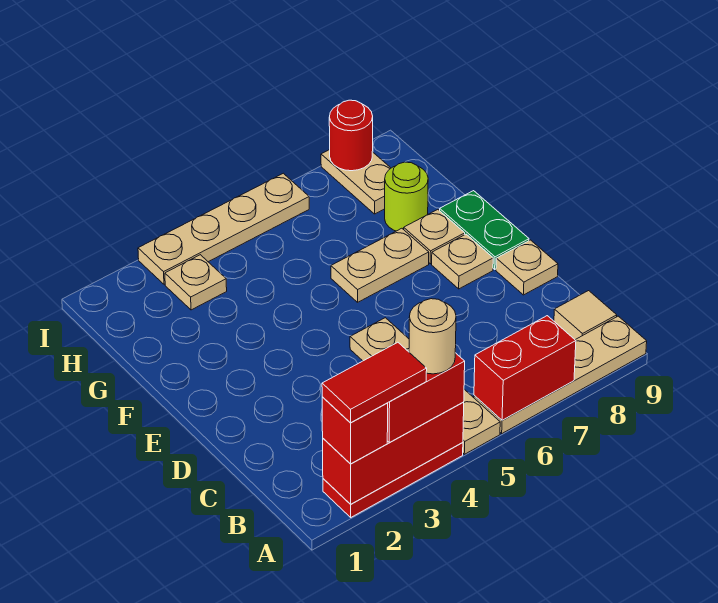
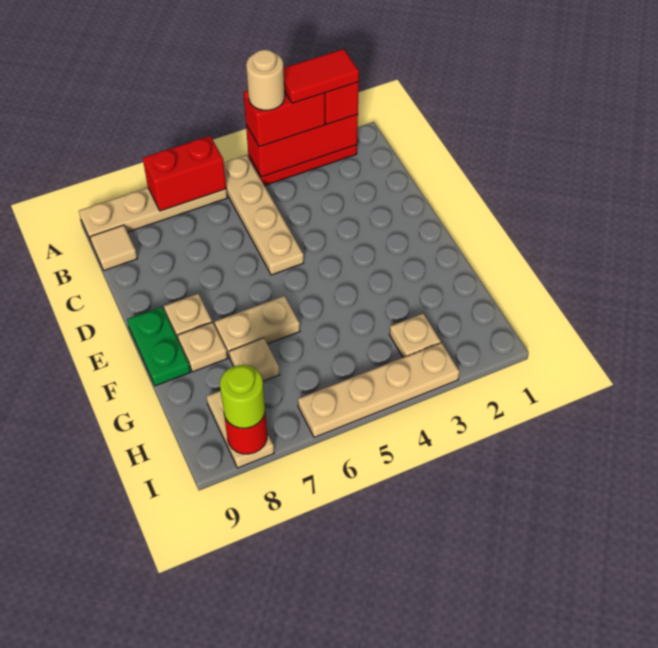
tan plate D9 level 1 -> tan plate G7 level 1
lime round brick G8 level 1 -> lime round brick I8 level 3

